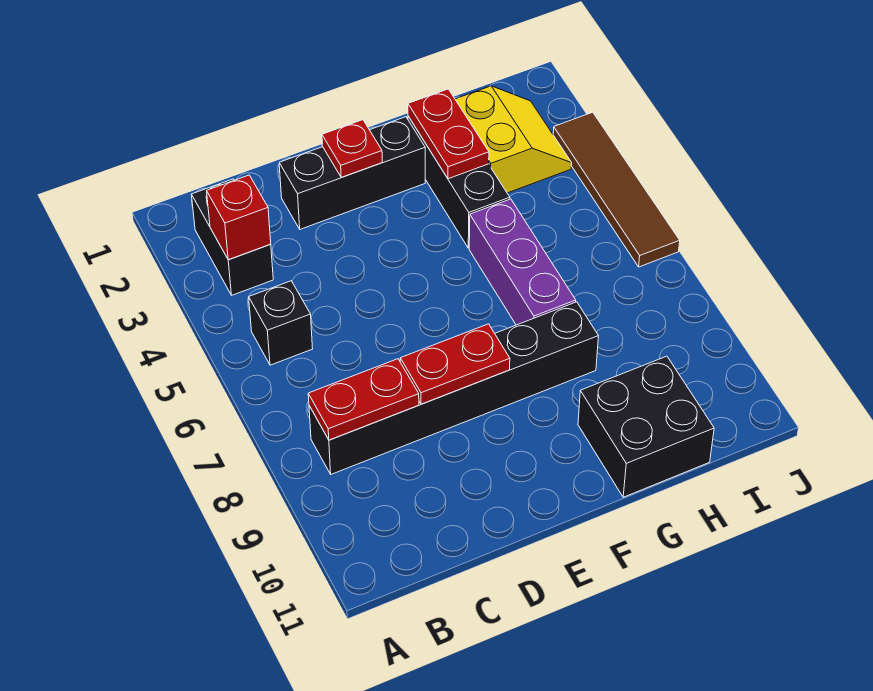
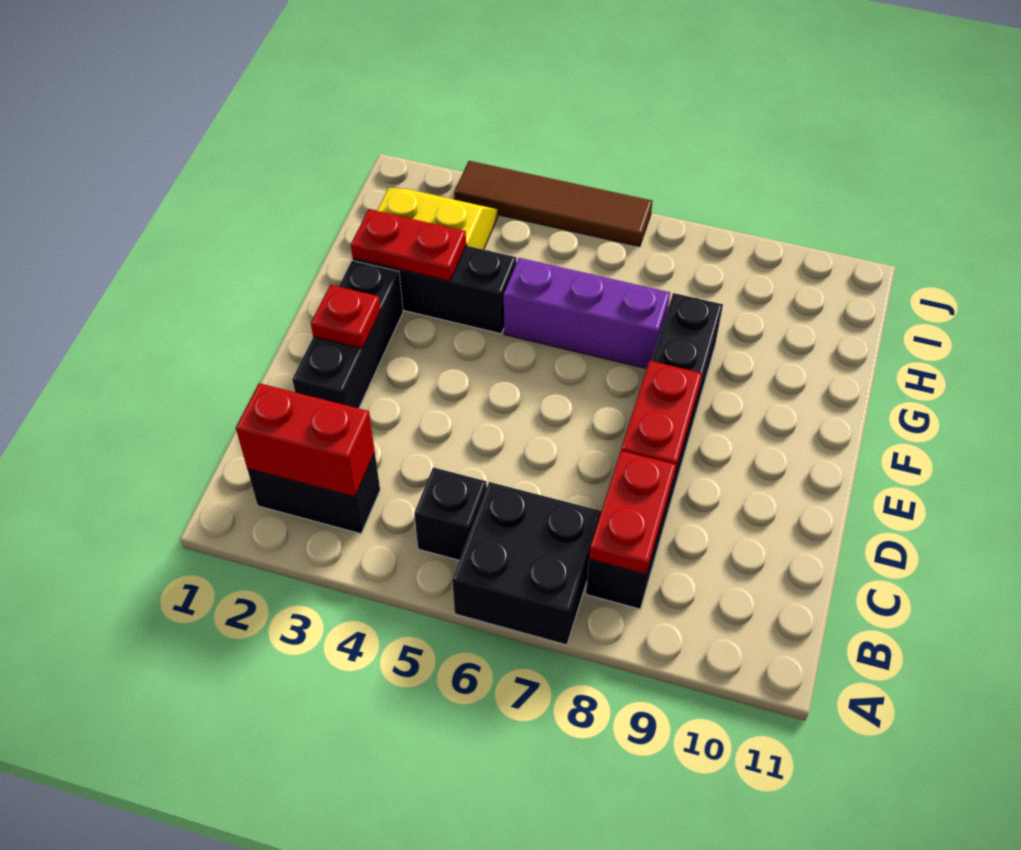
red brick B3 level 2 -> red brick B2:B3 level 2
black brick G10:H11 level 1 -> black brick A6:B7 level 1

